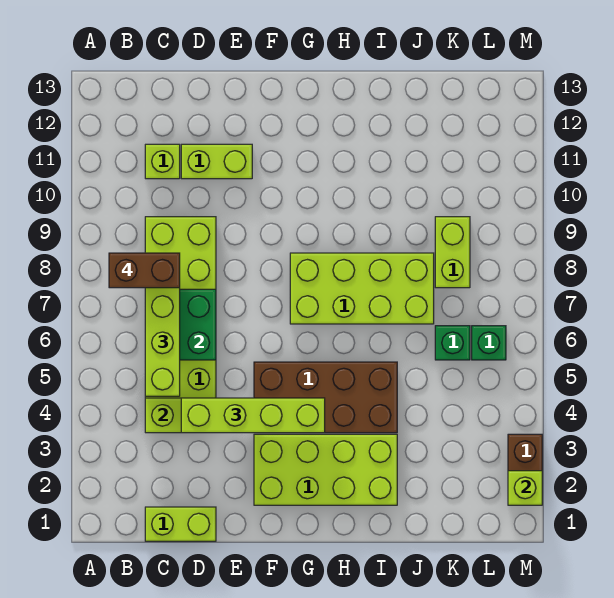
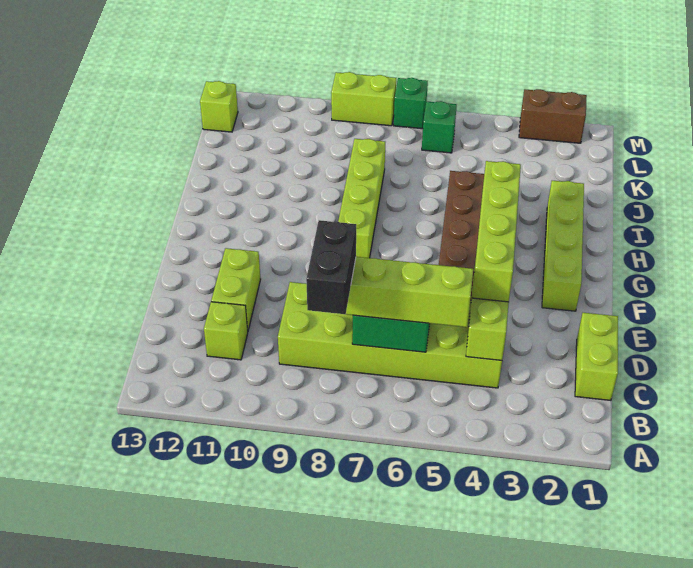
brown brick B8:C8 level 4 -> black brick B8:C8 level 4
lime brick F2:I3 level 1 -> lime brick F2:I2 level 1
lime brick G7:J8 level 1 -> lime brick G8:J8 level 1
green brick K6 level 1 -> green brick M7 level 1
lime brick K8:K9 level 1 -> lime brick M8:M9 level 1
lime brick M2 level 2 -> lime brick L13 level 1

